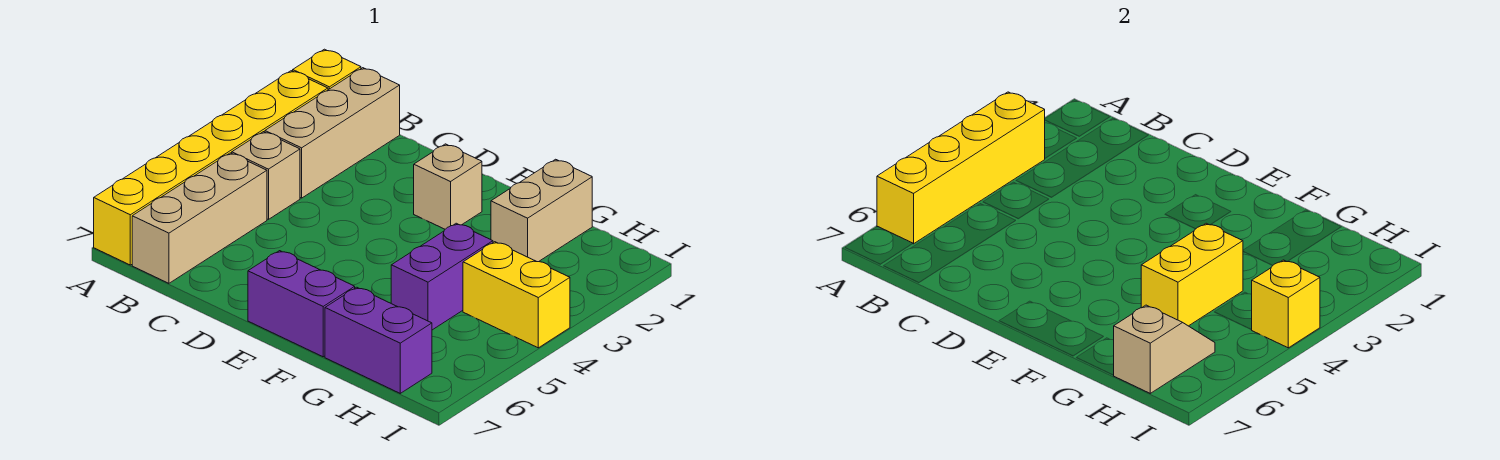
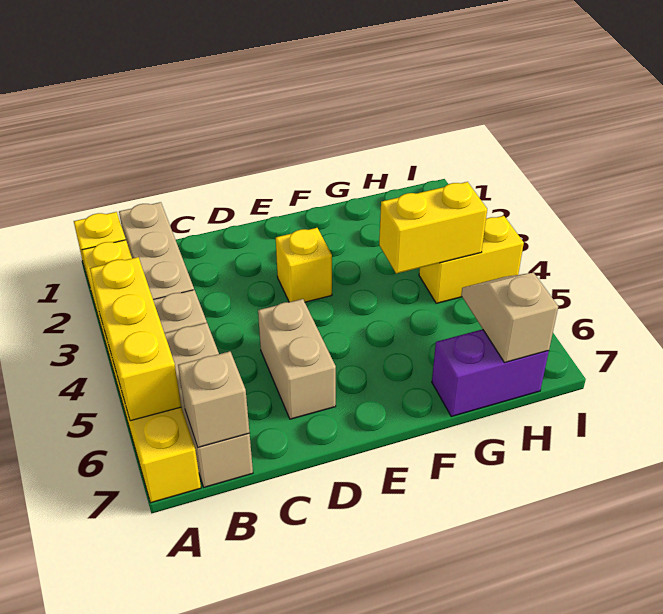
yellow brick A3:A6 level 2 -> yellow brick A4:A6 level 2
tan brick E2 level 1 -> tan brick B7 level 2
purple brick E7:F7 level 1 -> none
tan brick G1:G2 level 1 -> tan brick D5:D6 level 1
purple brick G4:G5 level 1 -> none
yellow brick G4:G5 level 2 -> yellow brick G4:H4 level 2
yellow brick I4 level 2 -> yellow brick E3 level 1

